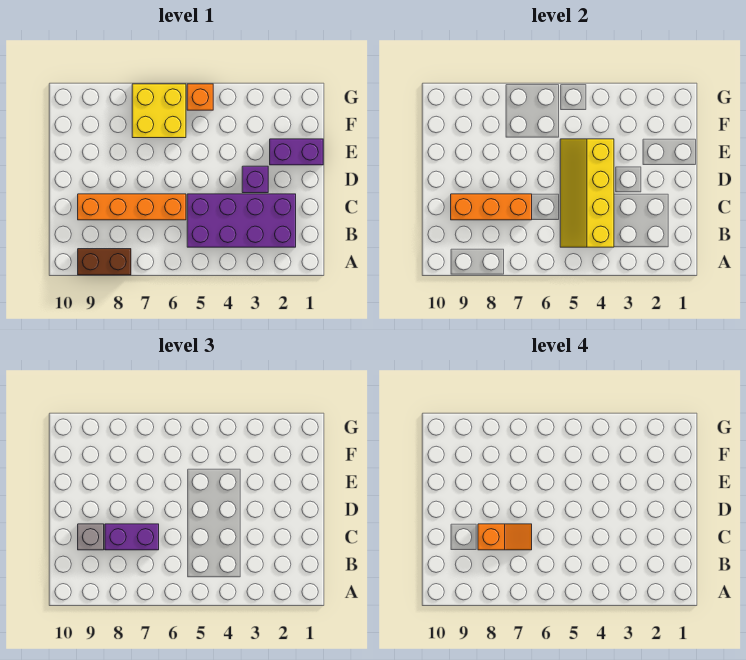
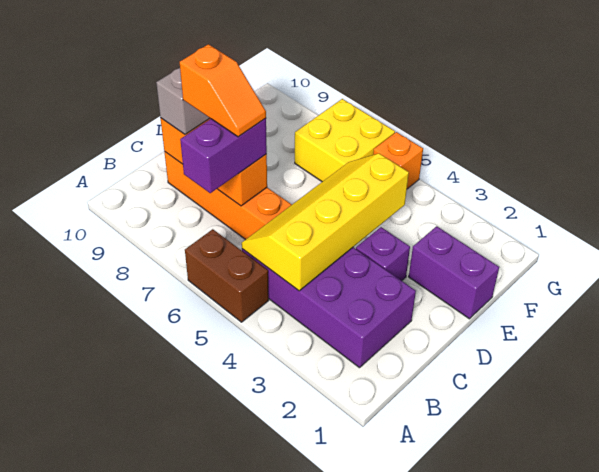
brown brick A8:A9 level 1 -> brown brick A5:A6 level 1
purple brick C7:C8 level 3 -> purple brick B7:C7 level 3

